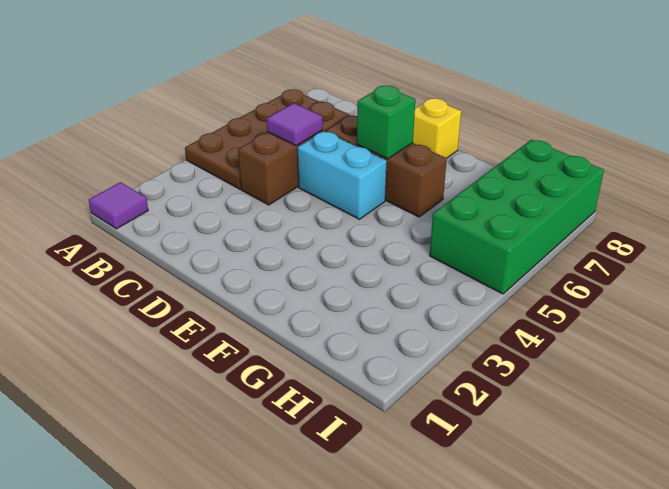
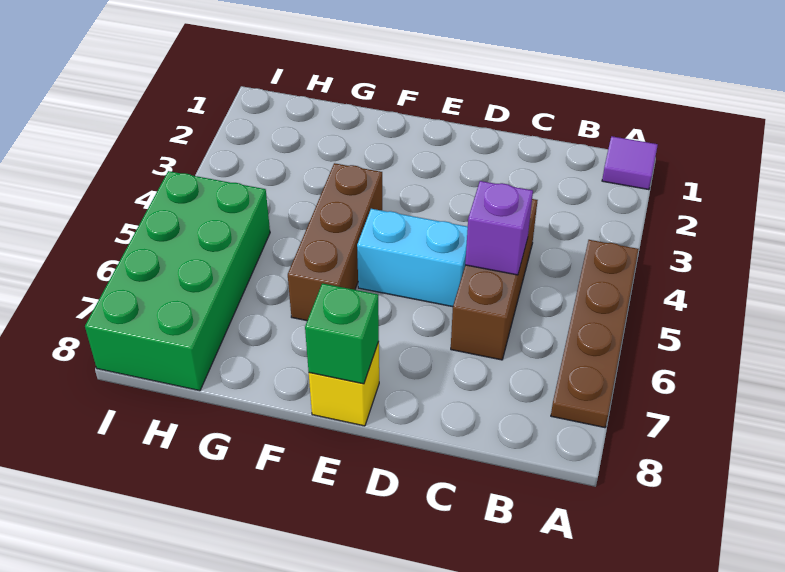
brown plate A4:B7 level 1 -> brown plate A4:A7 level 1
purple tile C5 level 2 -> purple brick C5 level 2
brown brick D6:F6 level 1 -> brown brick F4:F6 level 1
green brick E6 level 2 -> green brick E8 level 2

